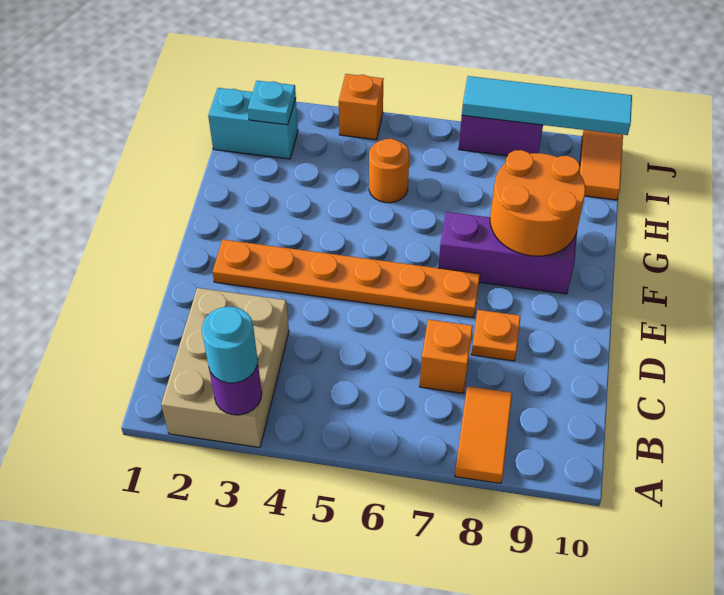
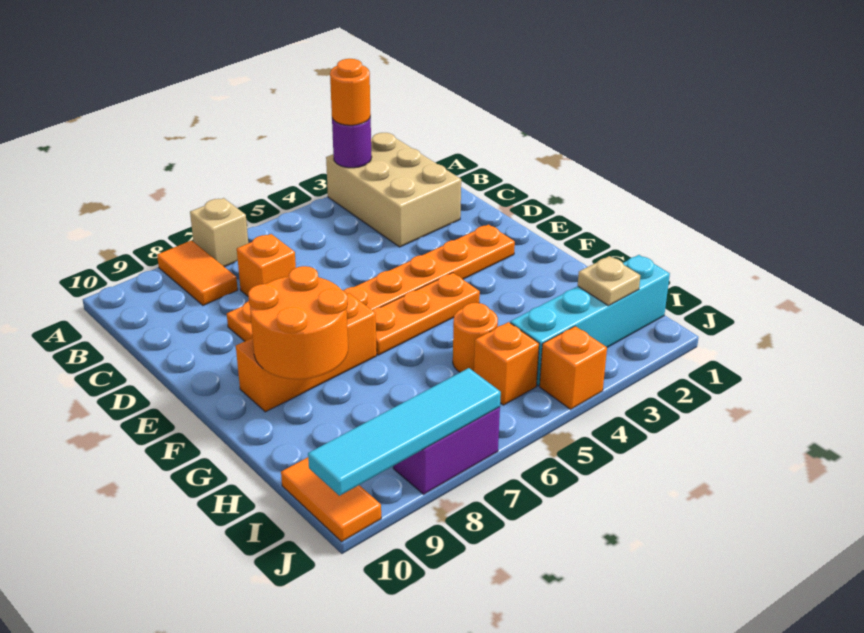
cyan round brick A3 level 3 -> orange round brick A3 level 3
none -> tan brick A7 level 1
none -> orange plate F4:F6 level 1
purple brick F7:F9 level 1 -> orange brick F7:F9 level 1
cyan brick I1:I2 level 1 -> cyan brick I1:I4 level 1
cyan plate I2 level 2 -> tan plate I2 level 2
none -> orange brick I5 level 1

